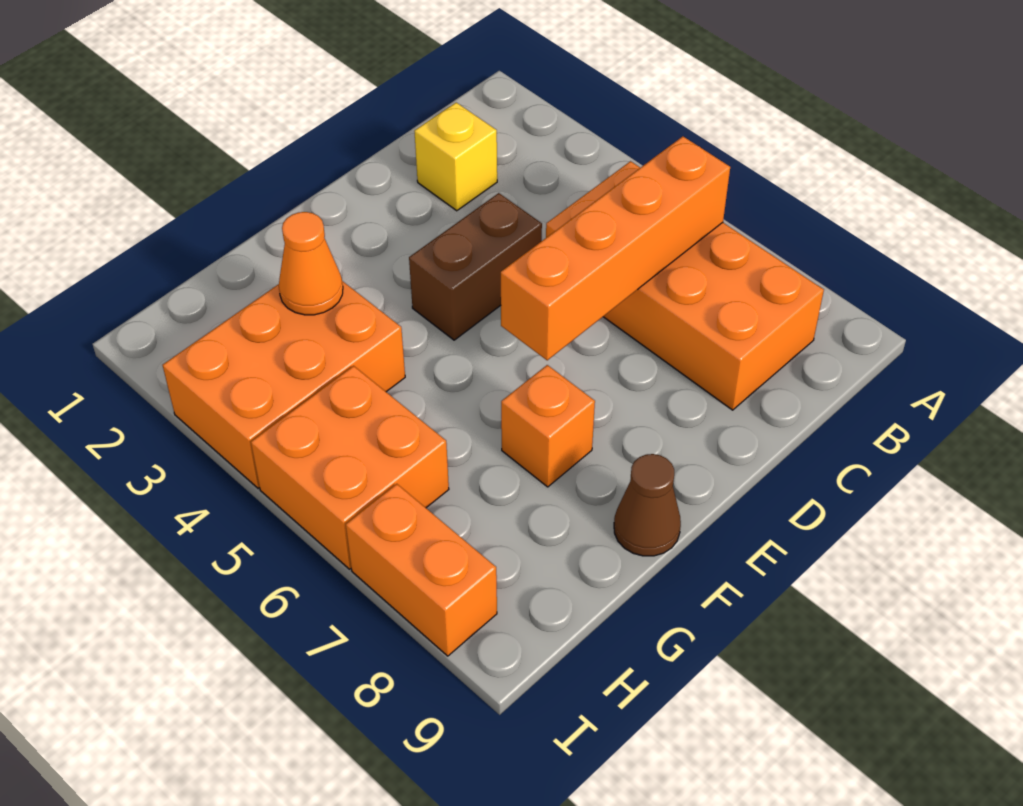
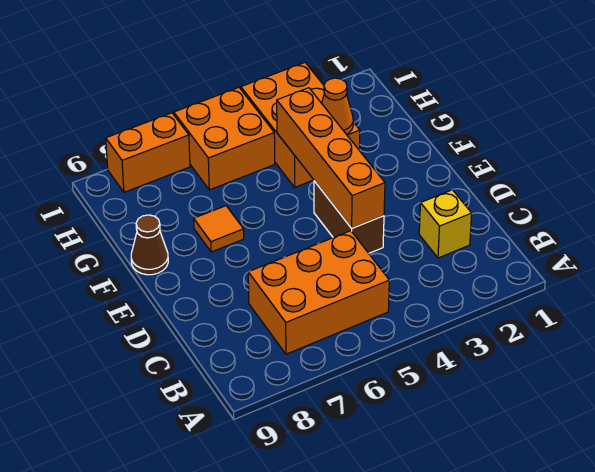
orange brick B5:C8 level 1 -> orange brick B5:C7 level 1
orange brick B6:E6 level 2 -> orange brick D4:G4 level 2
orange brick F7 level 1 -> orange tile F7 level 1

